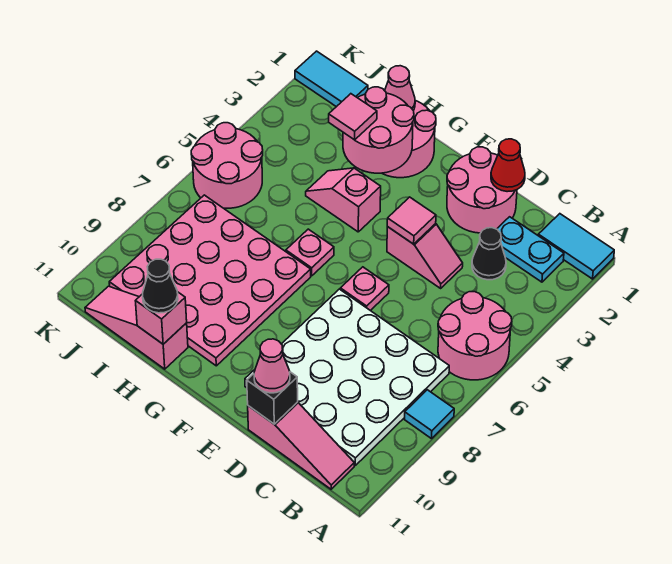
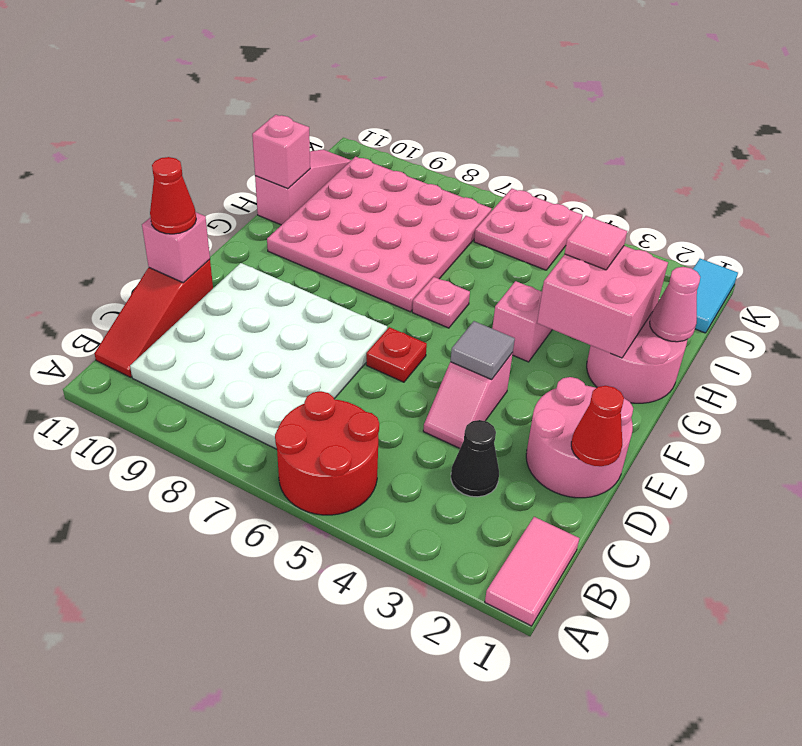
cyan tile A1:B1 level 1 -> pink tile A1:B1 level 1
pink round brick A5:B6 level 1 -> red round brick A5:B6 level 1
cyan tile A8 level 1 -> none
cyan plate B2:C2 level 1 -> none
pink slope B11:D11 level 1 top D -> red slope B11:D11 level 1 top D
black brick D11 level 2 -> pink brick D11 level 2
pink cone D11 level 3 -> red cone D11 level 3
pink tile E4 level 2 -> grey tile E4 level 2
pink plate E6 level 1 -> red plate E6 level 1
pink round brick G2:H3 level 2 -> pink brick G2:H3 level 2
black cone H11 level 3 -> none
pink round brick J5:K6 level 1 -> pink plate J5:K6 level 1

